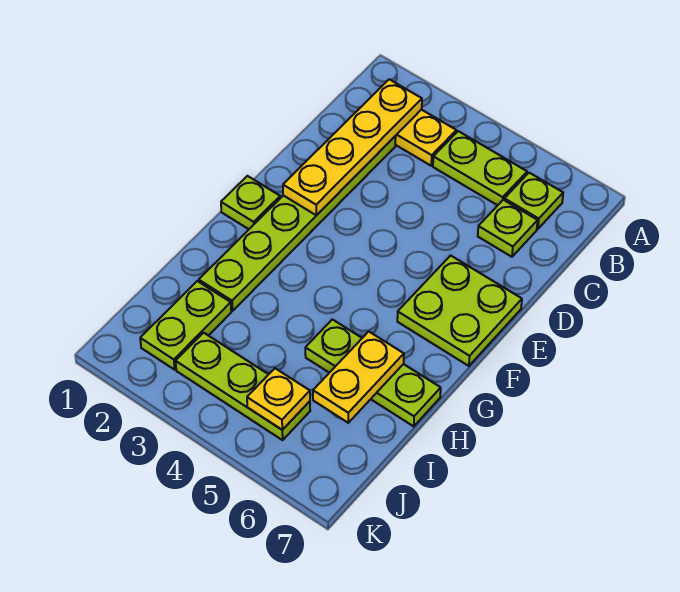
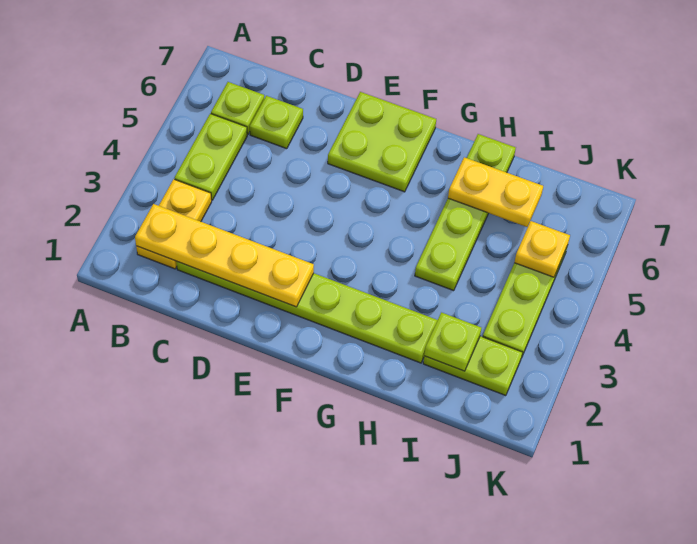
lime plate F1 level 1 -> lime plate I2 level 2
lime plate H5:H7 level 1 -> lime plate H4:H7 level 1

